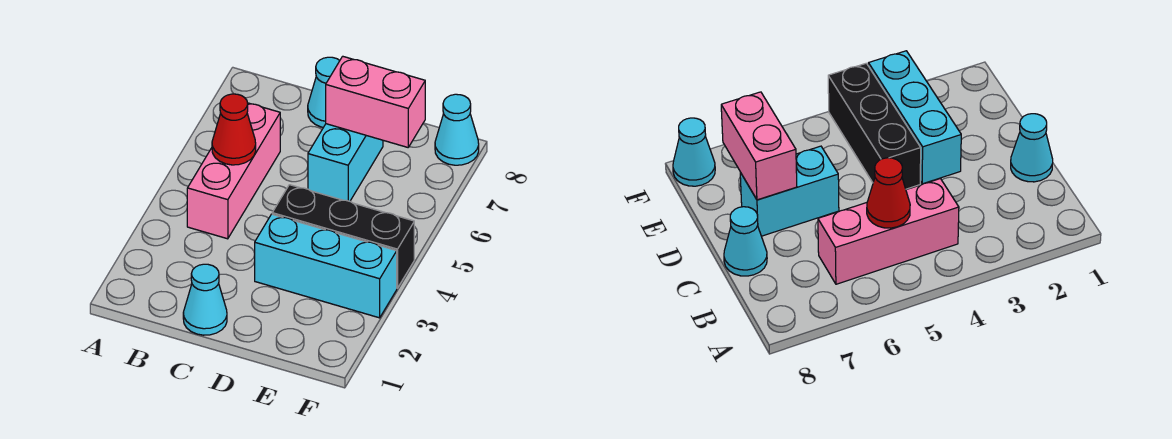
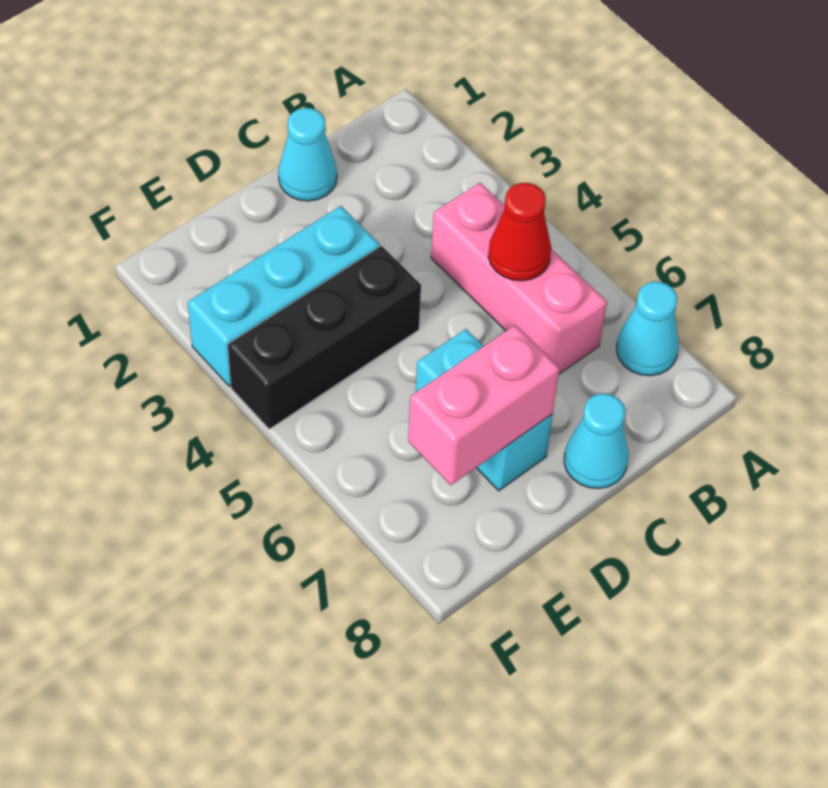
cyan cone F8 level 1 -> cyan cone A7 level 1

